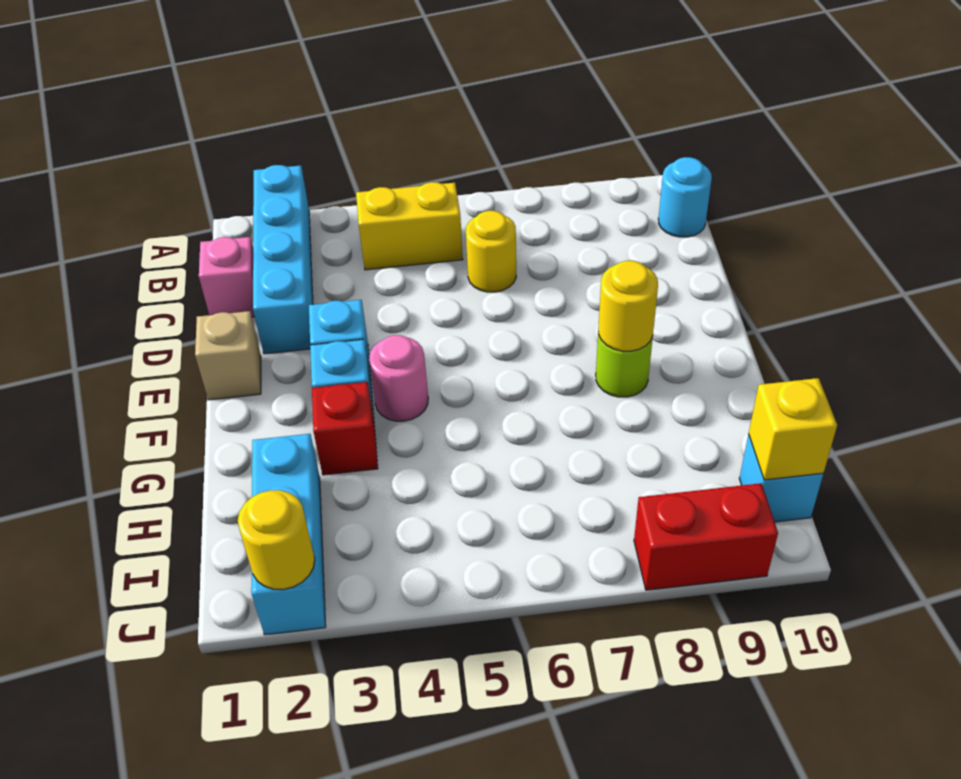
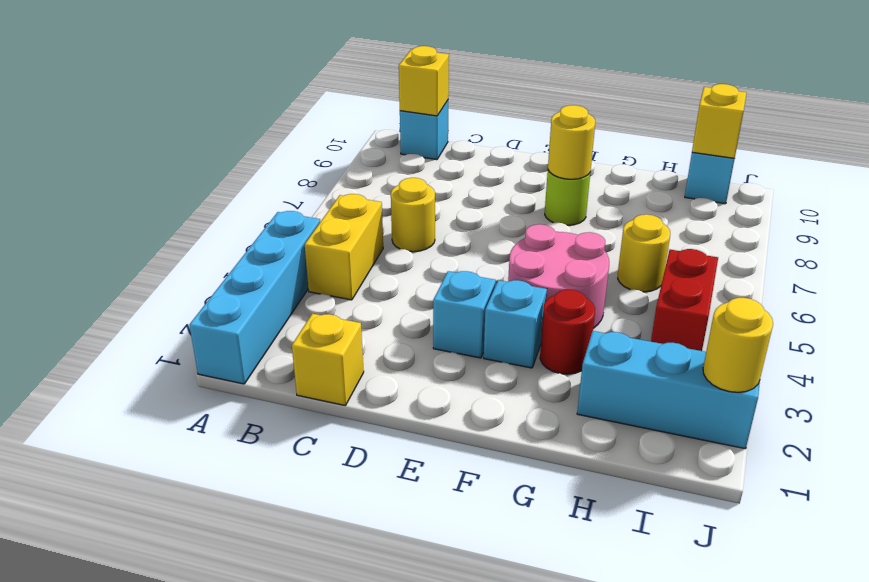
cyan brick A2:D2 level 1 -> cyan brick A1:A4 level 1
cyan round brick B10 level 1 -> cyan brick B10 level 1
none -> yellow brick B10 level 2
pink brick C1 level 1 -> yellow brick C1 level 1
tan brick E1 level 1 -> none
pink round brick F4 level 1 -> pink round brick F4:G5 level 1
red brick G3 level 1 -> red round brick G3 level 1
none -> yellow round brick H6 level 1
red brick J8:J9 level 1 -> red brick I4:I5 level 1

